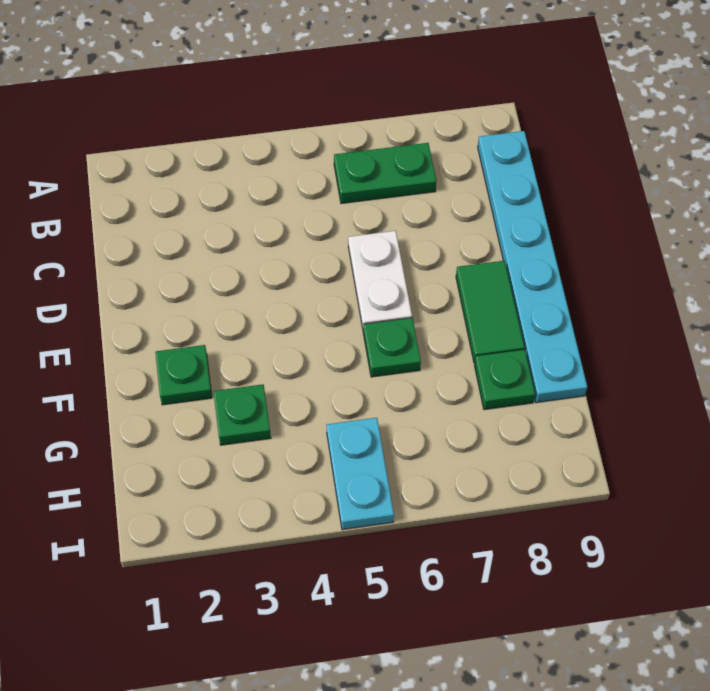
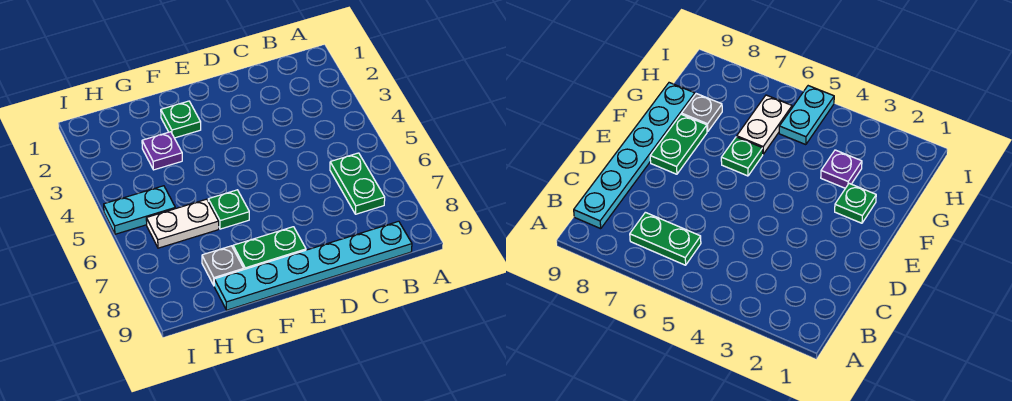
white plate D6:E6 level 1 -> white plate G6:H6 level 1
green tile E8:F8 level 1 -> green plate E8:F8 level 1
green plate G3 level 1 -> purple plate G3 level 1
green plate G8 level 1 -> grey plate G8 level 1

